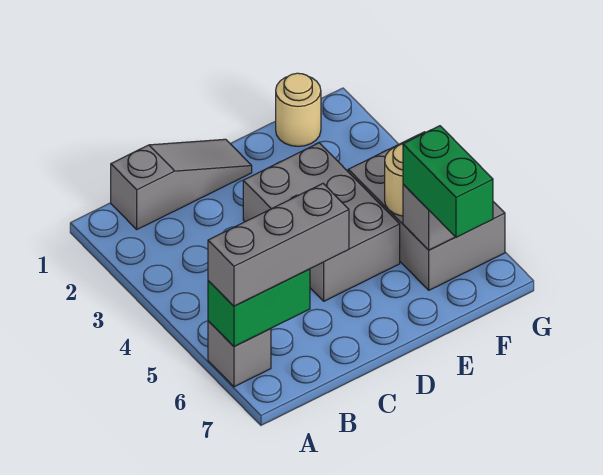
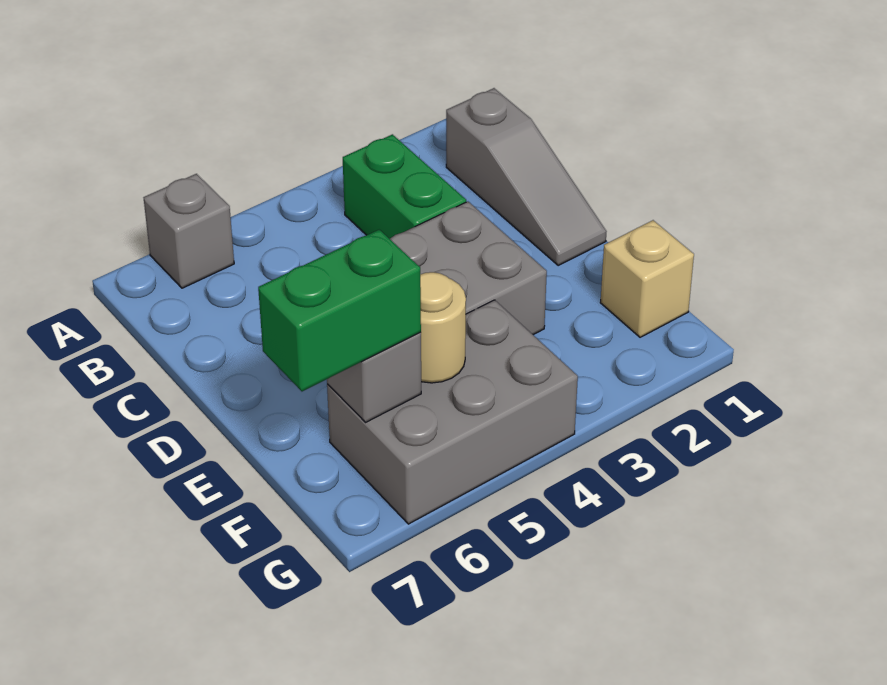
green brick A6:B6 level 2 -> green brick B3:C3 level 1
grey brick A6:C6 level 3 -> none
tan round brick F1 level 1 -> tan brick F1 level 1

